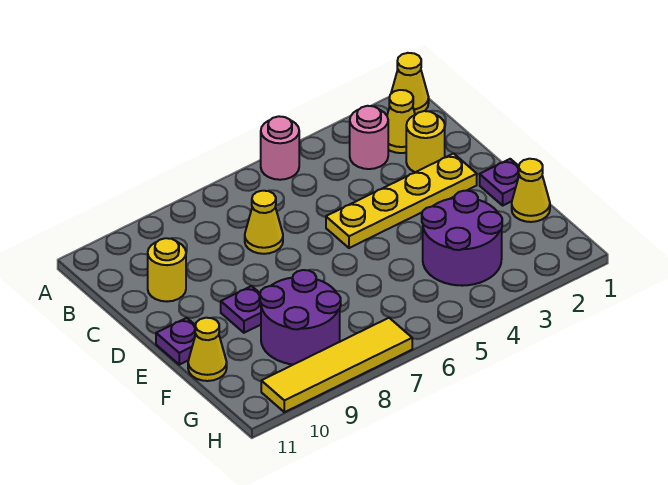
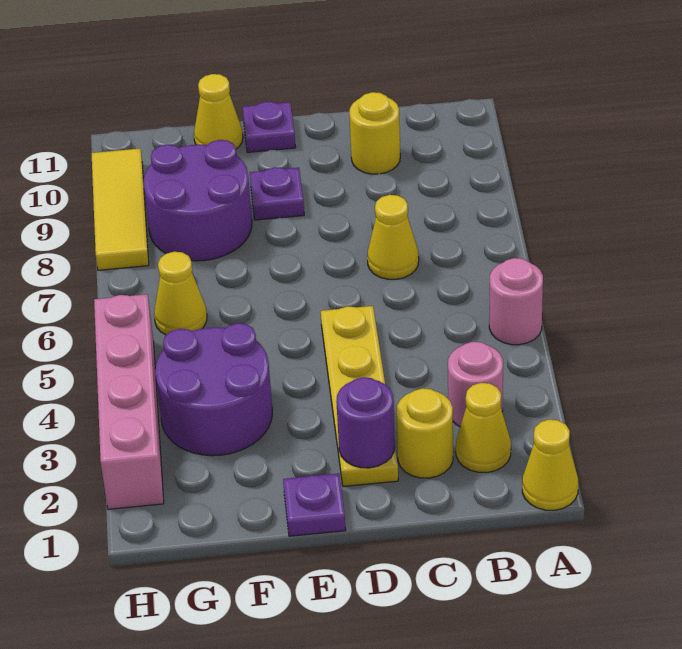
none -> purple round brick D2 level 2
yellow cone F1 level 1 -> yellow cone G6 level 1
none -> pink brick H2:H5 level 1
yellow tile H7:H10 level 1 -> yellow tile H8:H10 level 1

